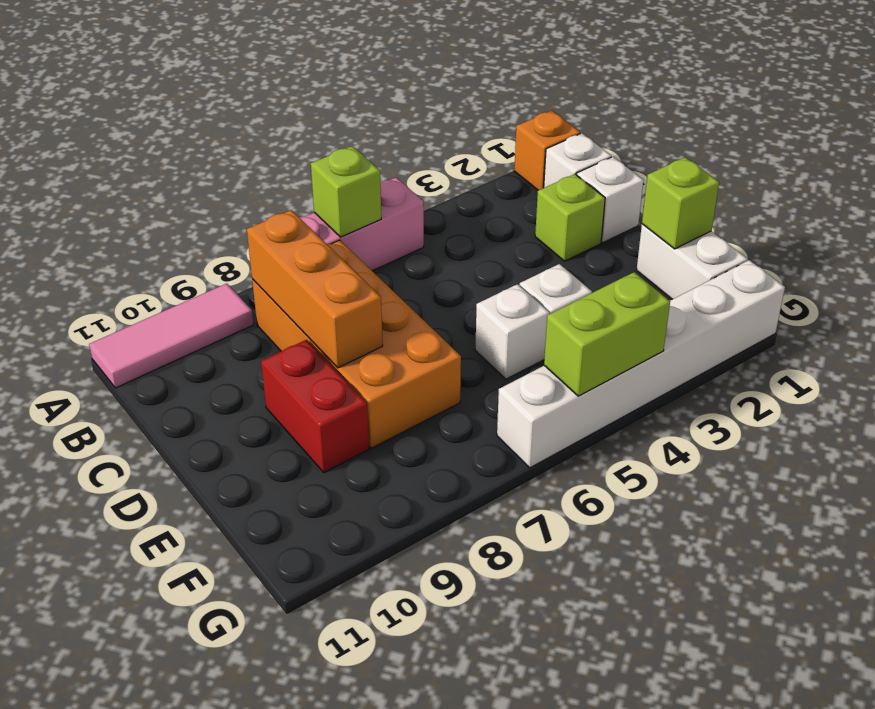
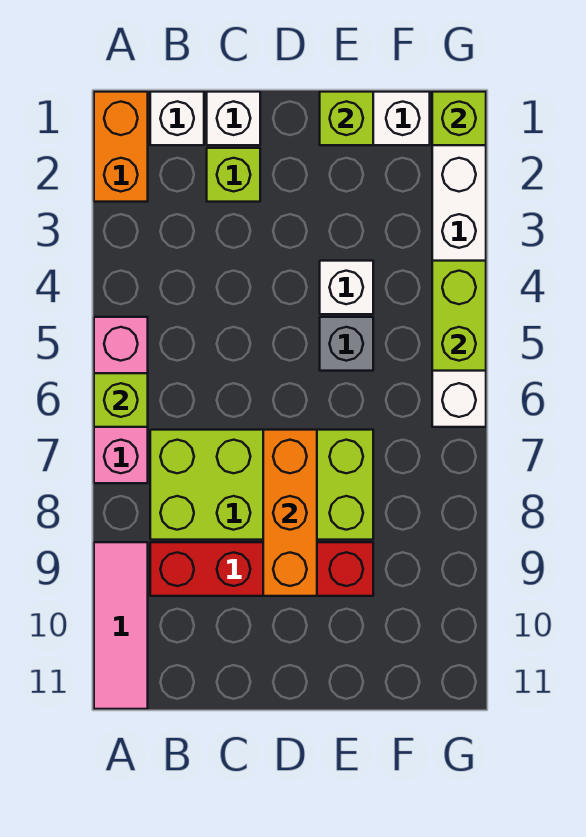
orange brick A1 level 1 -> orange brick A1:A2 level 1
orange brick B7:E8 level 1 -> lime brick B7:E8 level 1
orange brick B8:D8 level 2 -> orange brick D7:D9 level 2
red brick D9:E9 level 1 -> red brick B9:E9 level 1
white brick E5 level 1 -> grey brick E5 level 1
none -> lime brick G1 level 2

